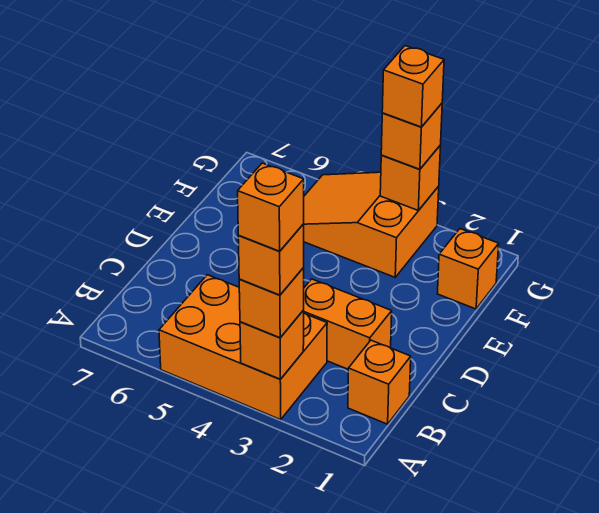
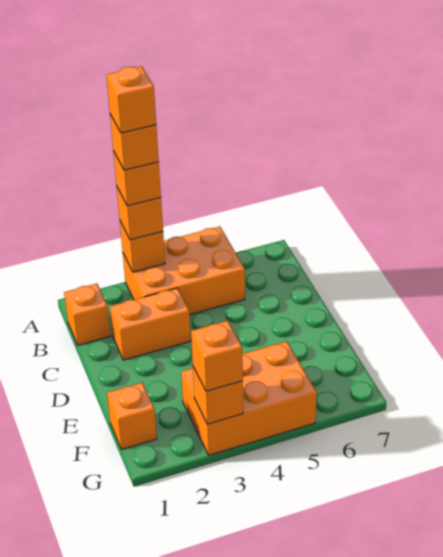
orange slope F3:G5 level 1 top 3 -> orange brick F3:G5 level 1
orange brick G3 level 4 -> orange brick A3 level 6

